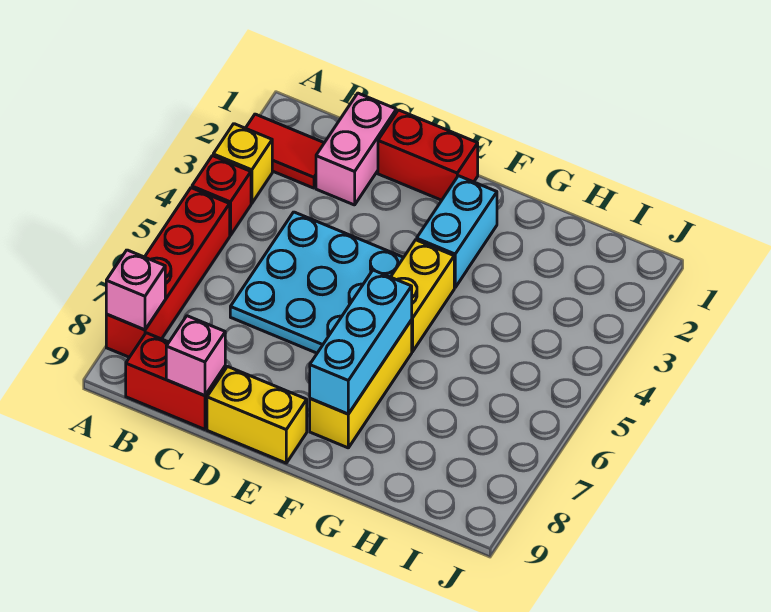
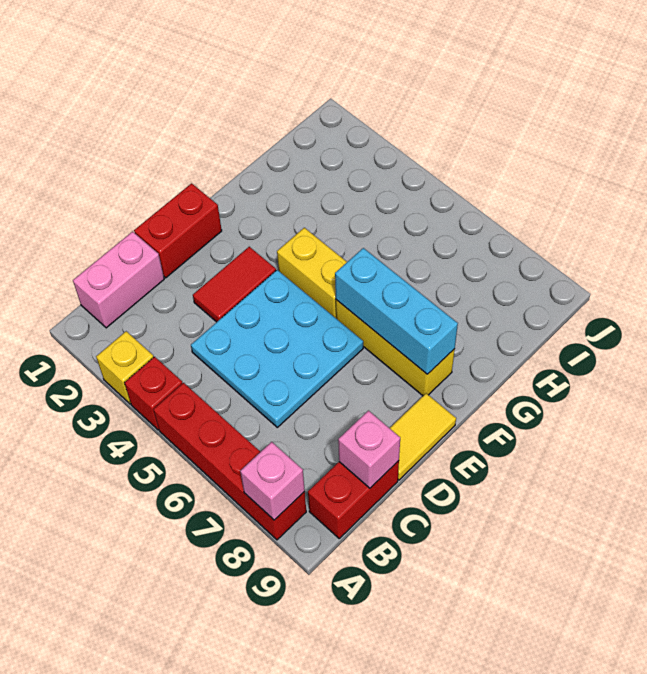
red tile A2:B2 level 1 -> red tile D3:E3 level 1
pink brick C1:C2 level 1 -> pink brick B1:C1 level 1
yellow brick D9:E9 level 1 -> yellow tile D9:E9 level 1
cyan brick F2:F3 level 1 -> none

